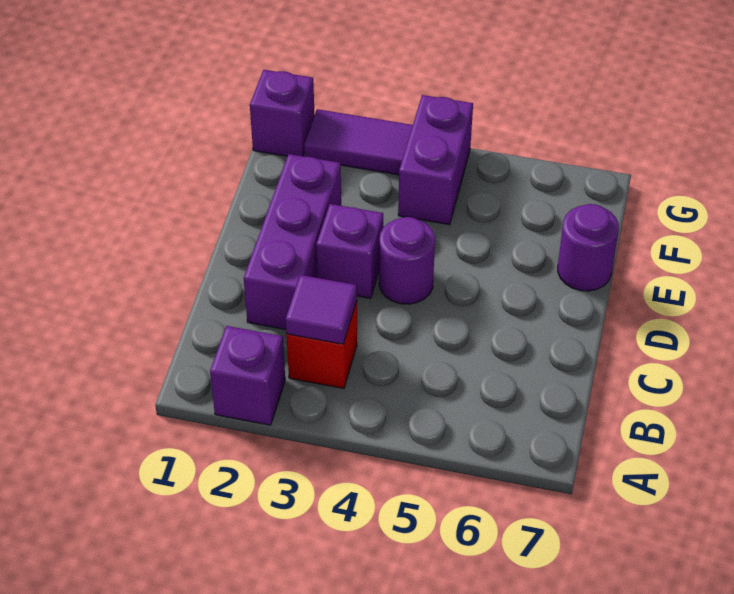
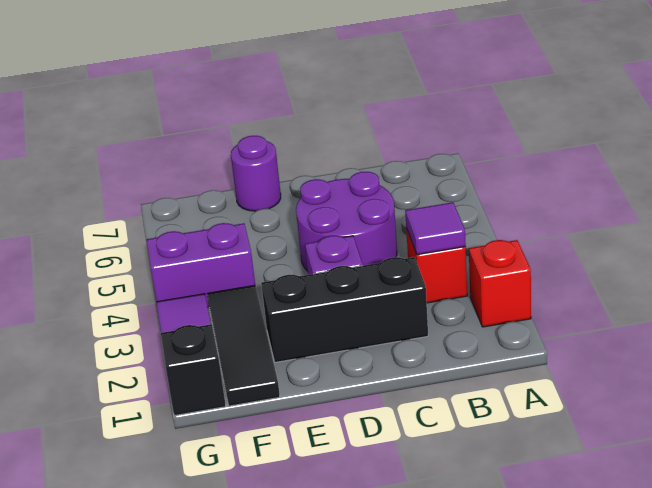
purple brick A2 level 1 -> red brick A2 level 1
purple brick C2:E2 level 1 -> black brick C2:E2 level 1
purple round brick D4 level 1 -> purple round brick C4:D5 level 1
none -> black tile F1:F3 level 1
purple brick G1 level 1 -> black brick G1 level 1

